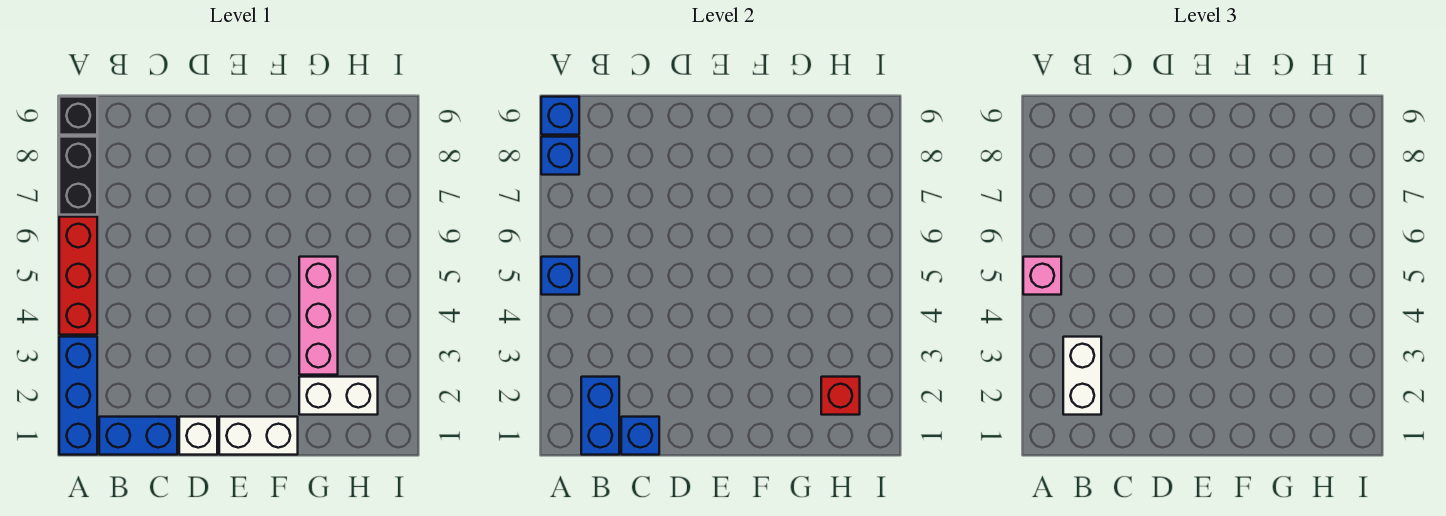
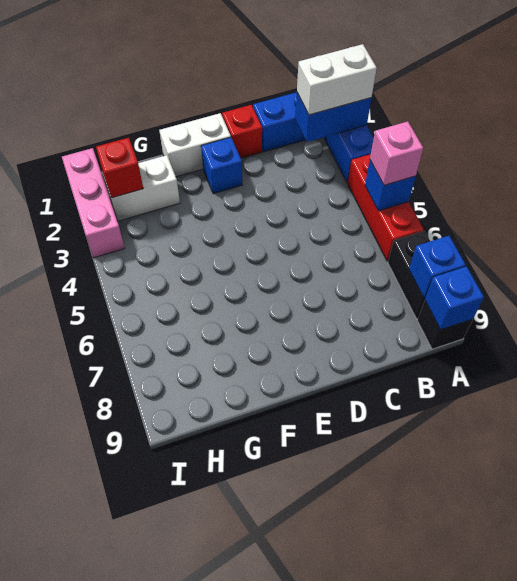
blue brick B1:B2 level 2 -> blue brick A2:B2 level 2
white brick B2:B3 level 3 -> white brick A2:B2 level 3
blue brick C1 level 2 -> blue brick E2 level 1
white brick D1 level 1 -> red brick D1 level 1
pink brick G3:G5 level 1 -> pink brick I1:I3 level 1

